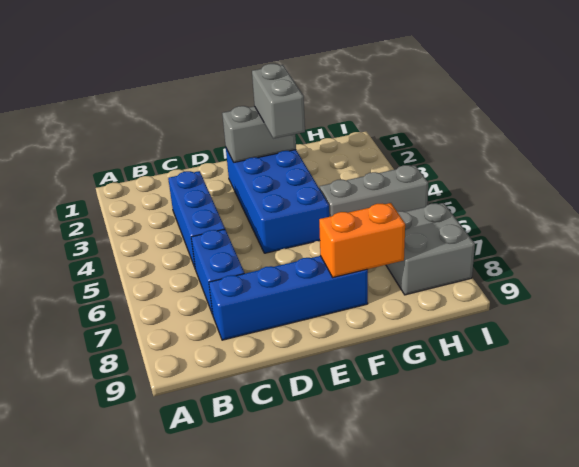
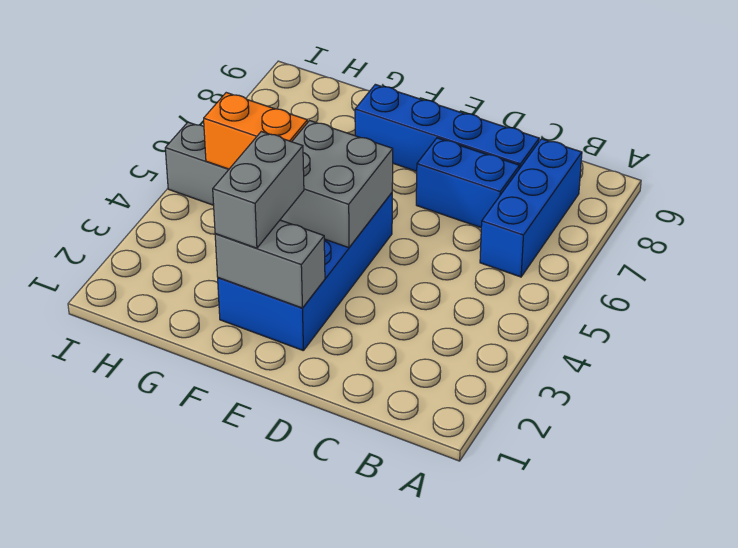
blue brick C3:C5 level 1 -> blue brick B6:B8 level 1
blue brick C6:C7 level 1 -> blue brick C7:D7 level 1
orange brick F8:G8 level 2 -> orange brick G5:H5 level 2
grey brick H7:I8 level 1 -> grey brick E4:F5 level 2

